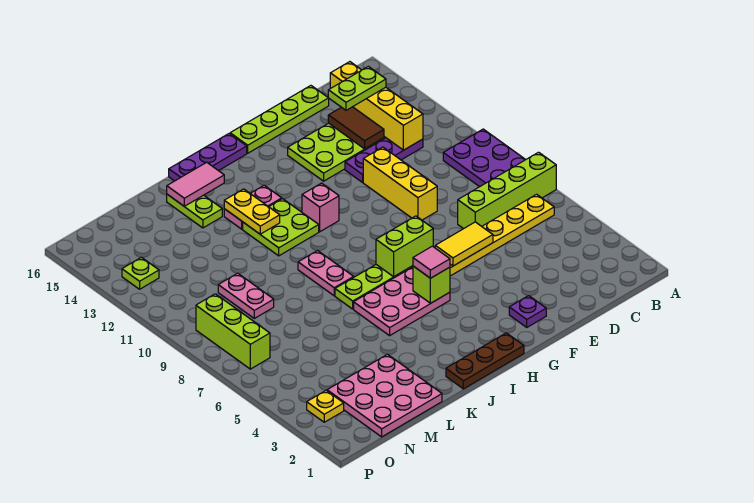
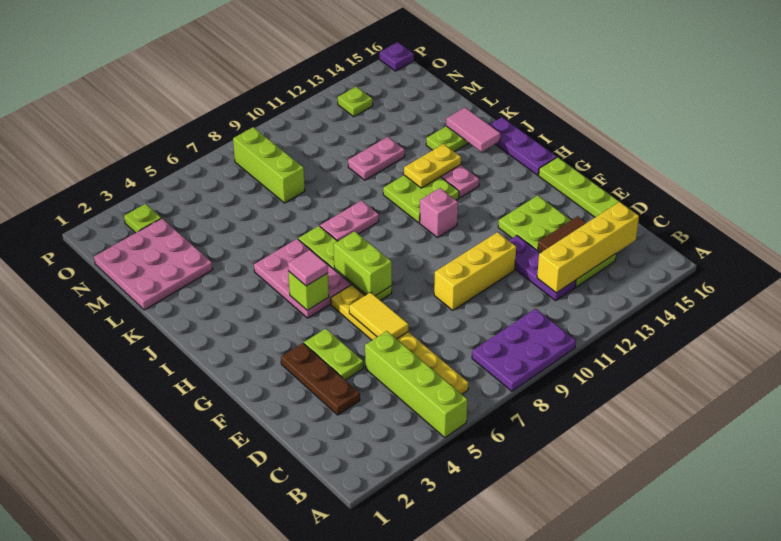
lime brick A7:D7 level 1 -> lime brick A5:D5 level 1
lime plate C14:D14 level 3 -> lime plate E4:F4 level 1
purple plate F2 level 1 -> purple plate P16 level 1
brown plate H1:J1 level 1 -> brown plate D3:F3 level 1
pink plate M9:M10 level 1 -> pink plate L11:L12 level 1
yellow plate O3 level 1 -> lime plate O3 level 1
lime brick O7:O9 level 1 -> lime brick M8:O8 level 1

